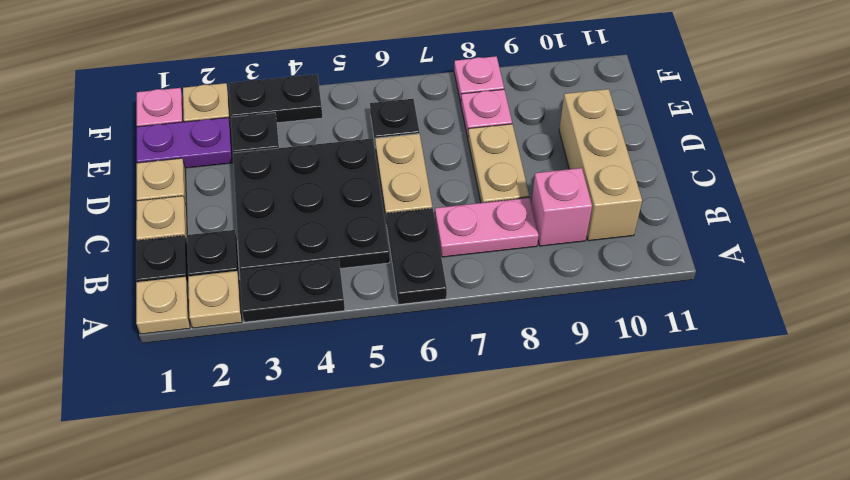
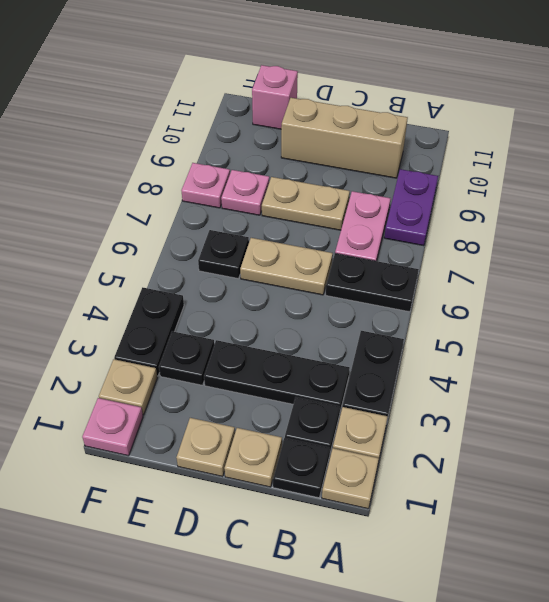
black plate B3:D5 level 1 -> black plate B3:D3 level 1
pink brick B9 level 1 -> pink brick E11 level 1
purple plate E1:E2 level 1 -> purple plate A8:A9 level 1

